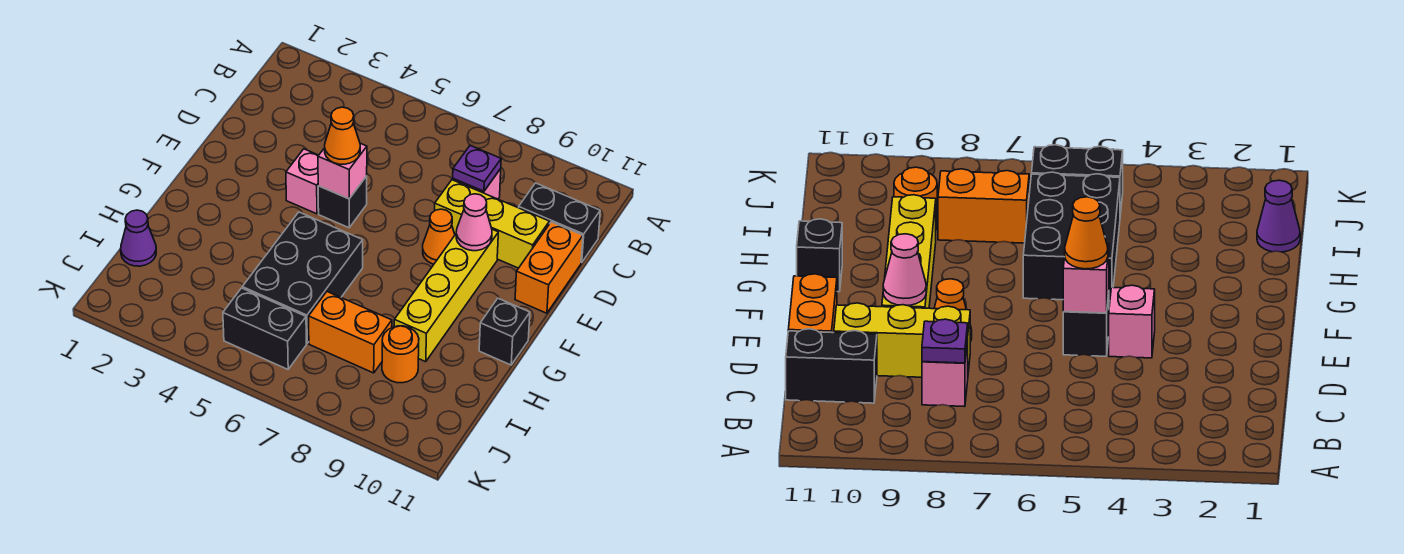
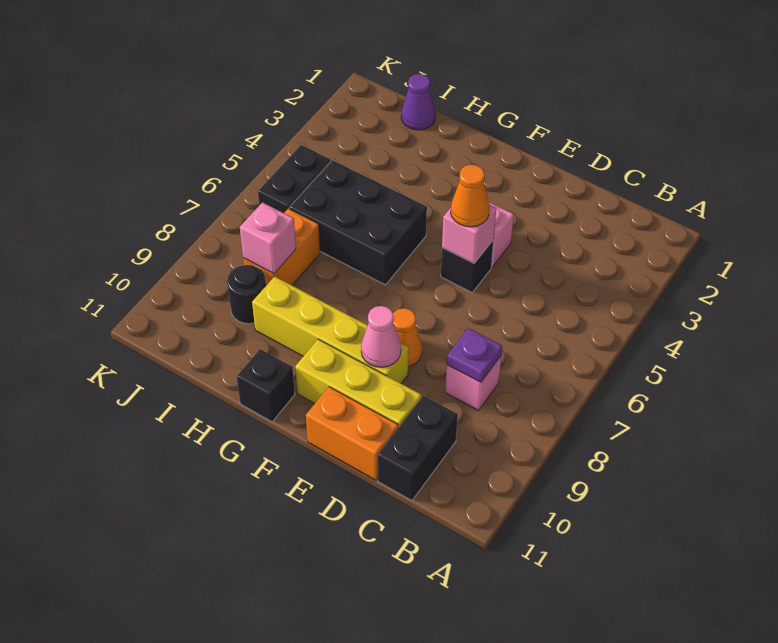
yellow brick D8:D10 level 1 -> yellow brick D10:F10 level 1
none -> pink brick I8 level 2
orange round brick I9 level 1 -> black round brick I9 level 1

